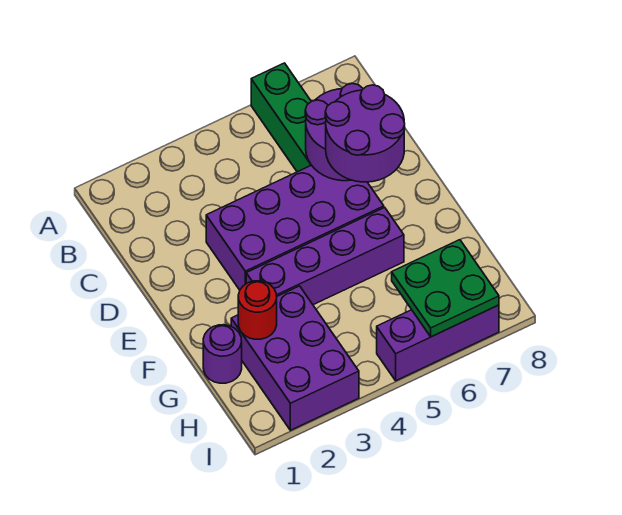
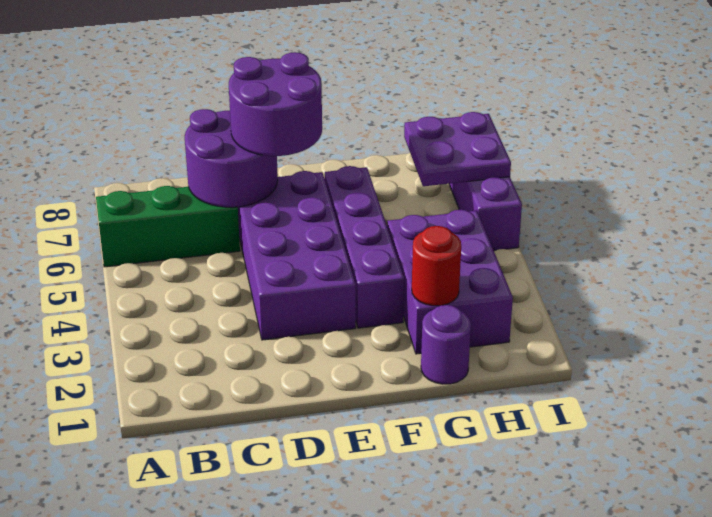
purple brick G2:I3 level 1 -> purple brick G2:H4 level 1
green plate H6:I7 level 2 -> purple plate H6:I7 level 2

